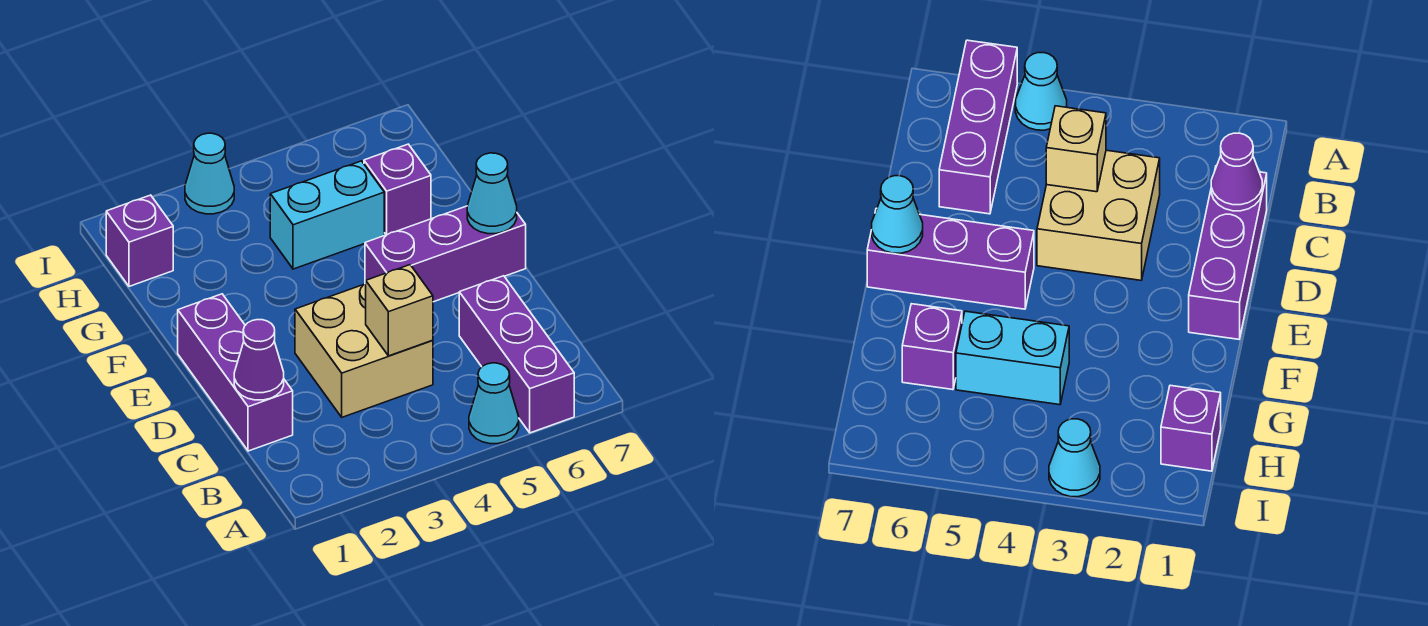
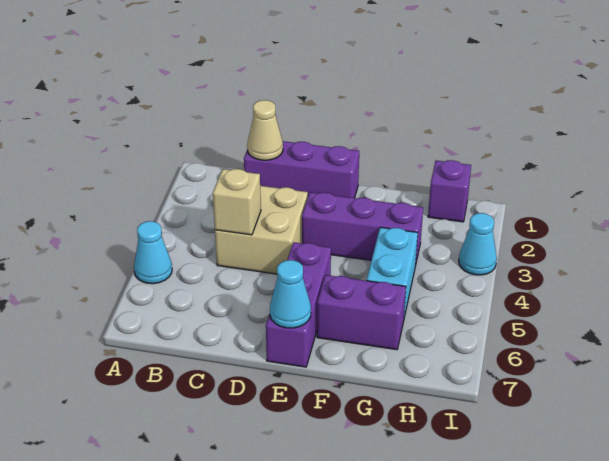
purple brick A6:C6 level 1 -> purple brick E3:G3 level 1
purple cone C1 level 2 -> tan cone C1 level 2
purple brick G6 level 1 -> purple brick F6:G6 level 1

